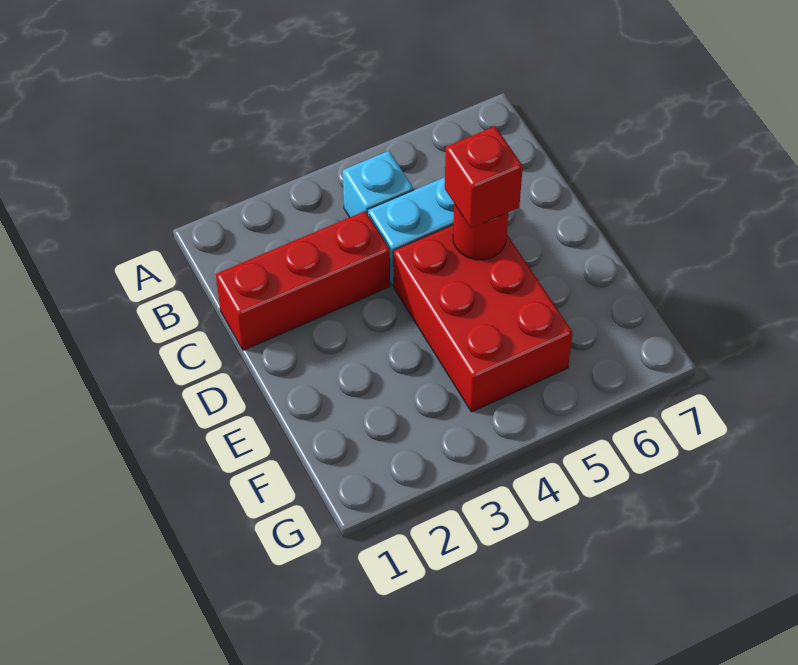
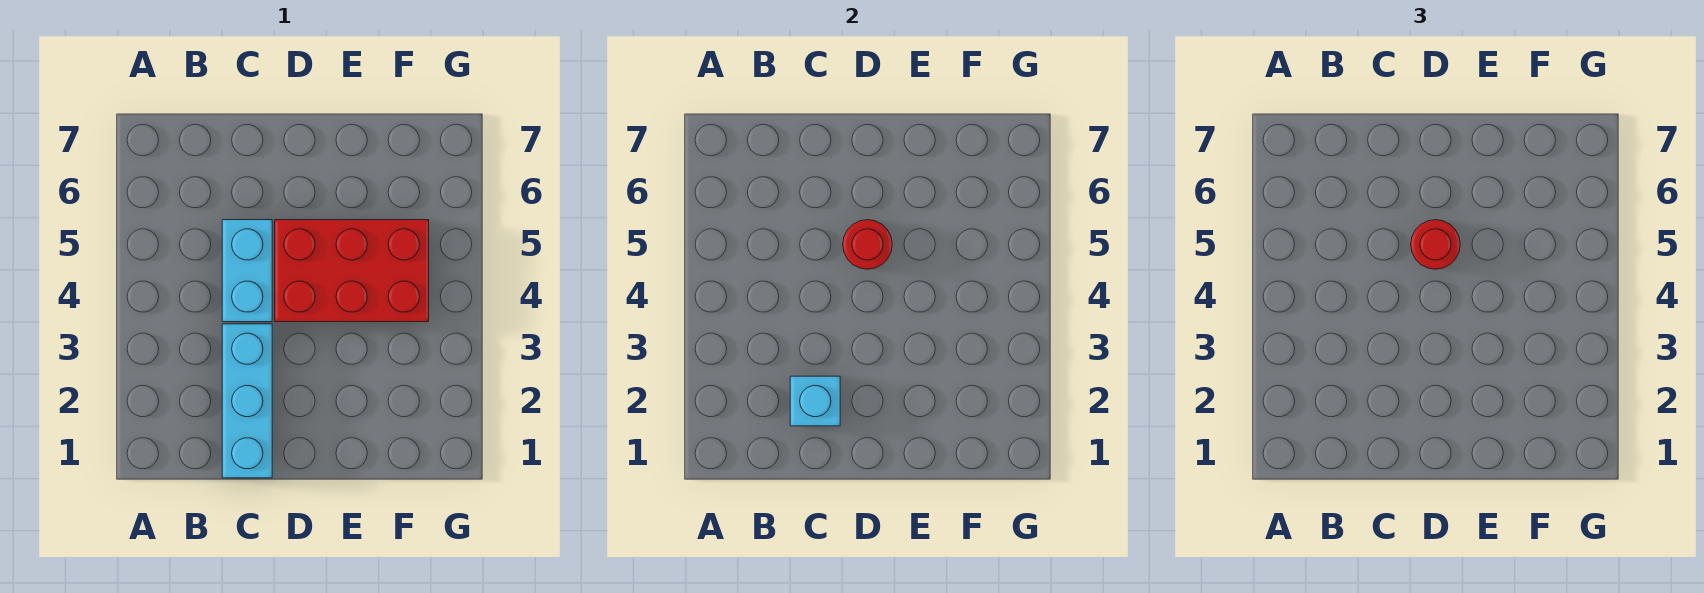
cyan brick B4 level 1 -> cyan brick C2 level 2
red brick C1:C3 level 1 -> cyan brick C1:C3 level 1
red brick D5 level 3 -> red round brick D5 level 3

